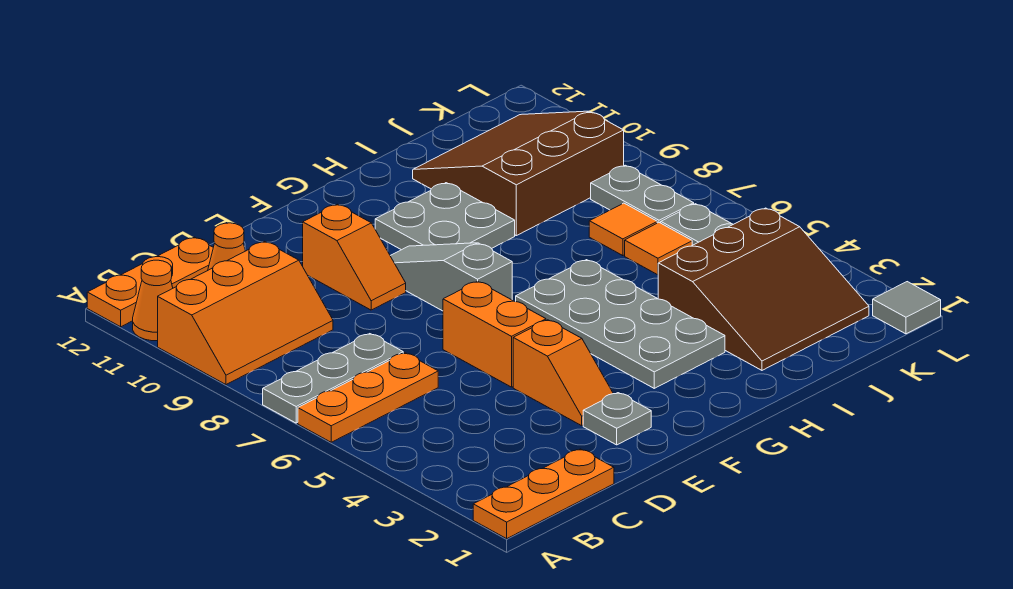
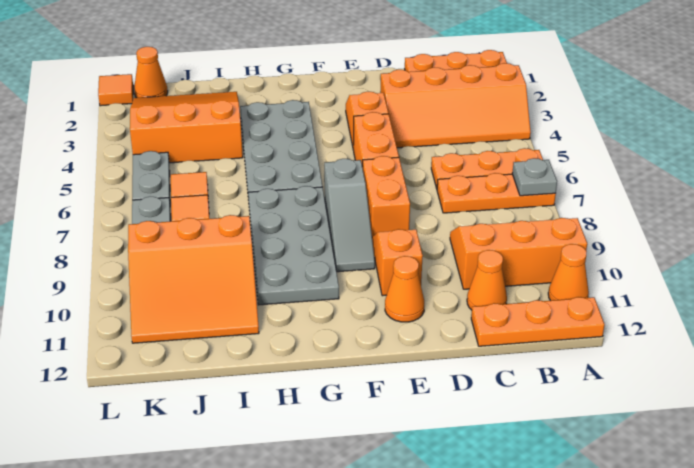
none -> orange slope A3:D4 level 1 top 3
grey plate A7:C7 level 1 -> orange plate A7:C7 level 1
grey plate E2 level 1 -> grey plate A7 level 2
none -> orange brick E7:E8 level 1
none -> orange cone E11 level 1
grey plate G9:H10 level 1 -> grey plate G7:H10 level 1
brown slope I2:K4 level 1 top 4 -> orange slope I2:K4 level 1 top 4
brown slope I9:K11 level 1 top 9 -> orange slope I9:K11 level 1 top 9
none -> orange cone K1 level 1
grey tile L1 level 1 -> orange tile L1 level 1

